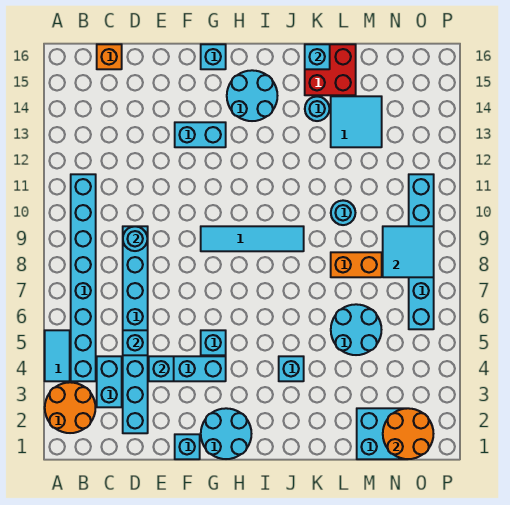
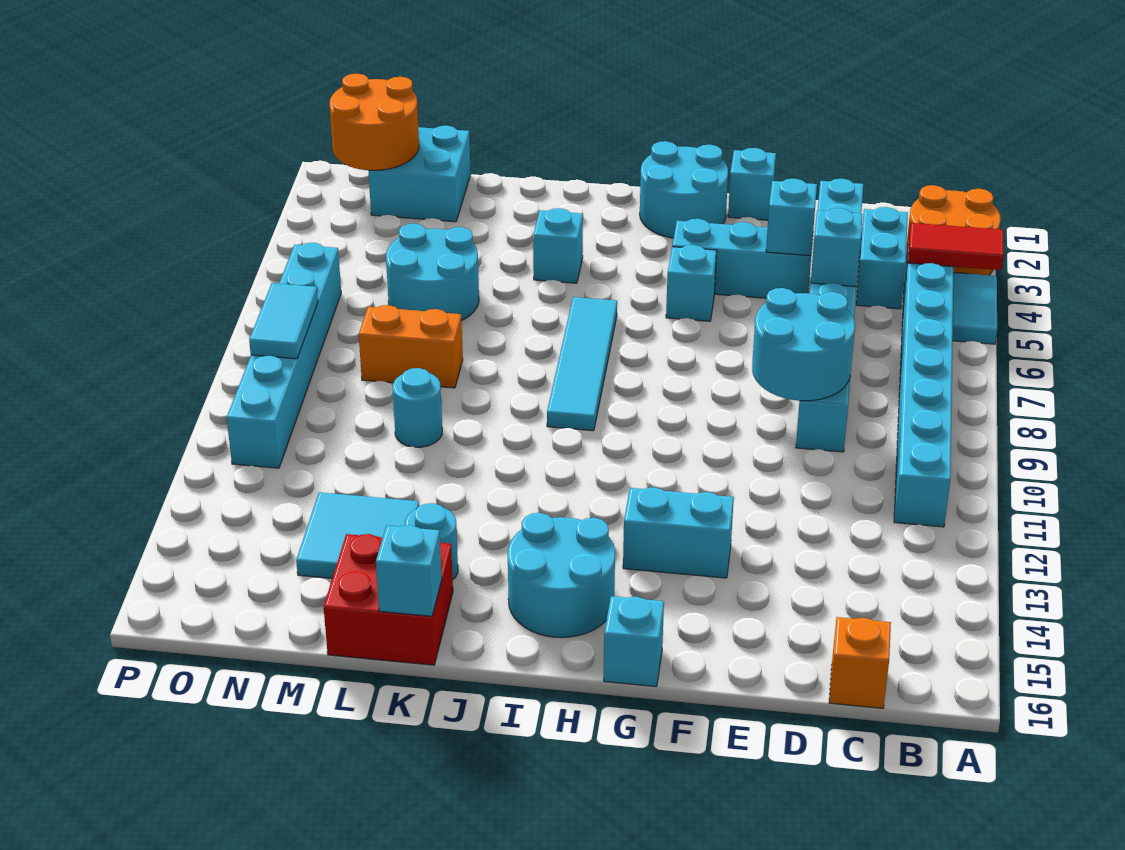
none -> red tile A4:B4 level 2
cyan round brick D9 level 2 -> cyan round brick D8:E9 level 2
cyan tile G9:J9 level 1 -> cyan tile I6:I9 level 1
cyan tile N8:O9 level 2 -> cyan tile O8:O9 level 2

